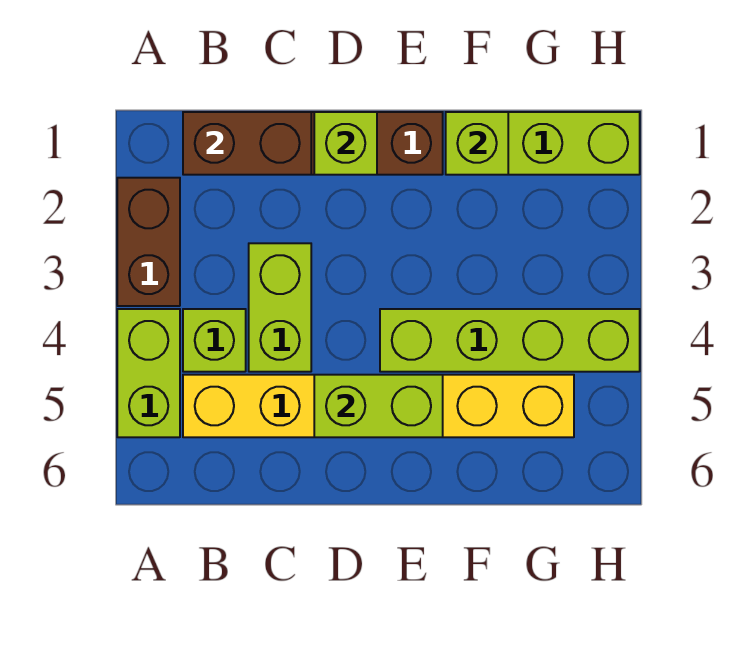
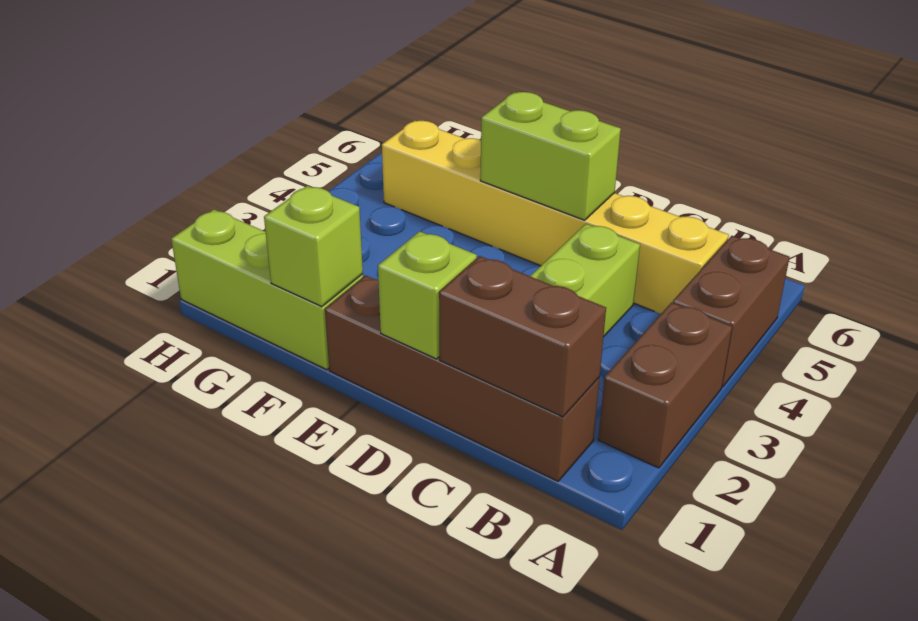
lime brick A4:A5 level 1 -> brown brick A4:A5 level 1
lime brick B4 level 1 -> none
lime brick E4:H4 level 1 -> none

